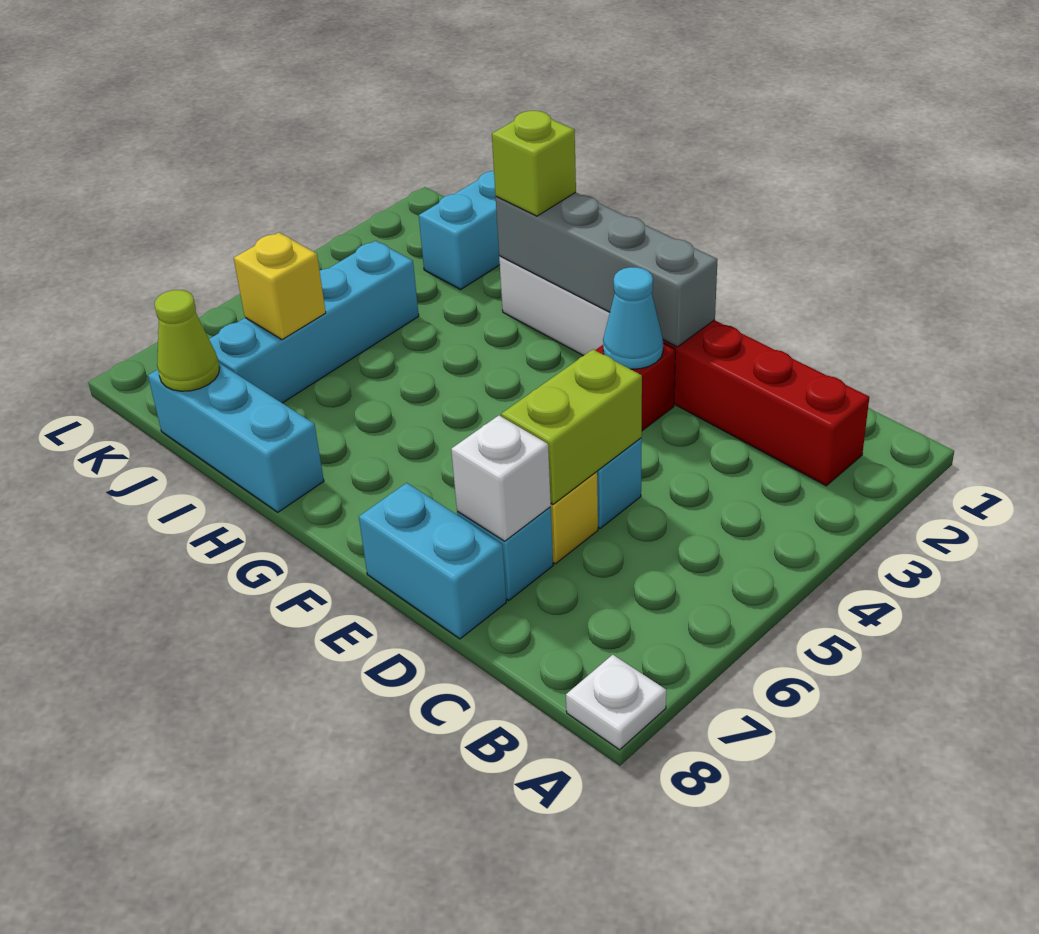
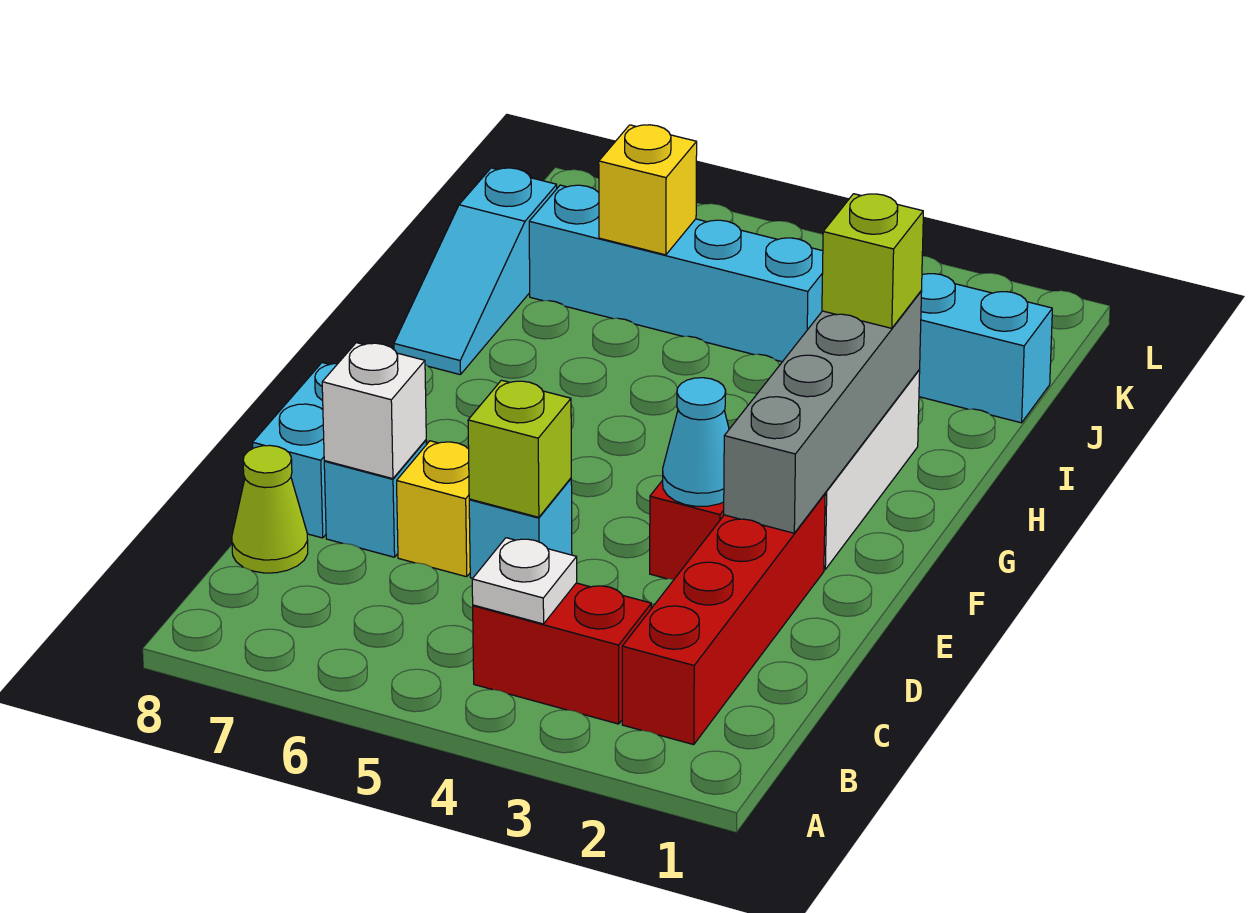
white plate A8 level 1 -> white plate B4 level 2
none -> red brick B3:B4 level 1
lime brick D5:D6 level 2 -> lime brick D5 level 2
cyan brick H8:J8 level 1 -> cyan slope H8:J8 level 1 top J
lime cone J8 level 2 -> lime cone C8 level 1

